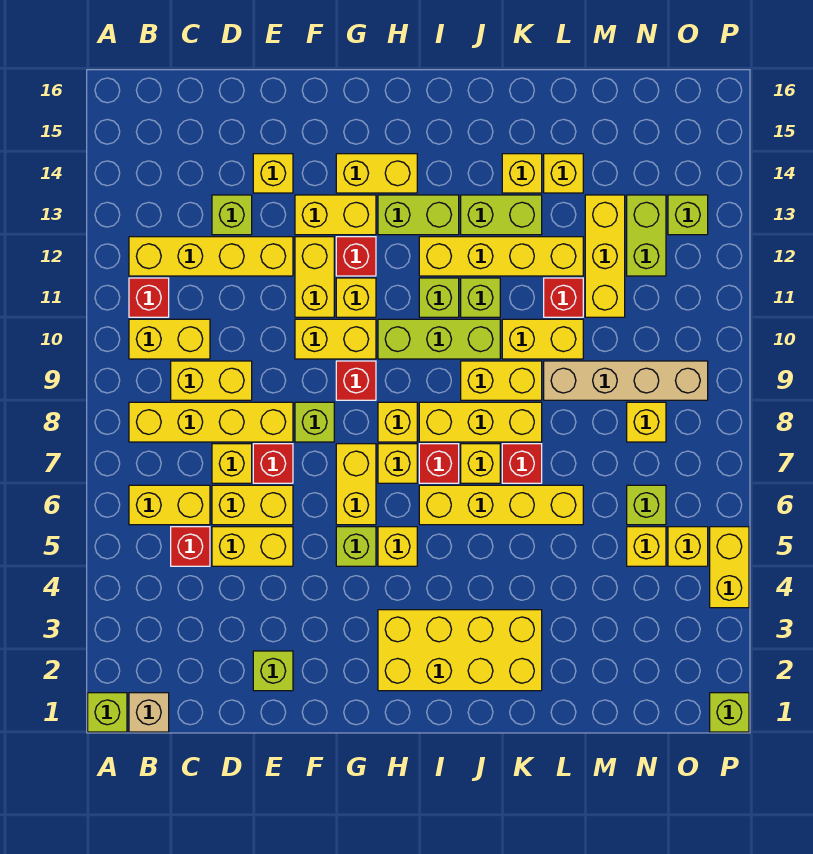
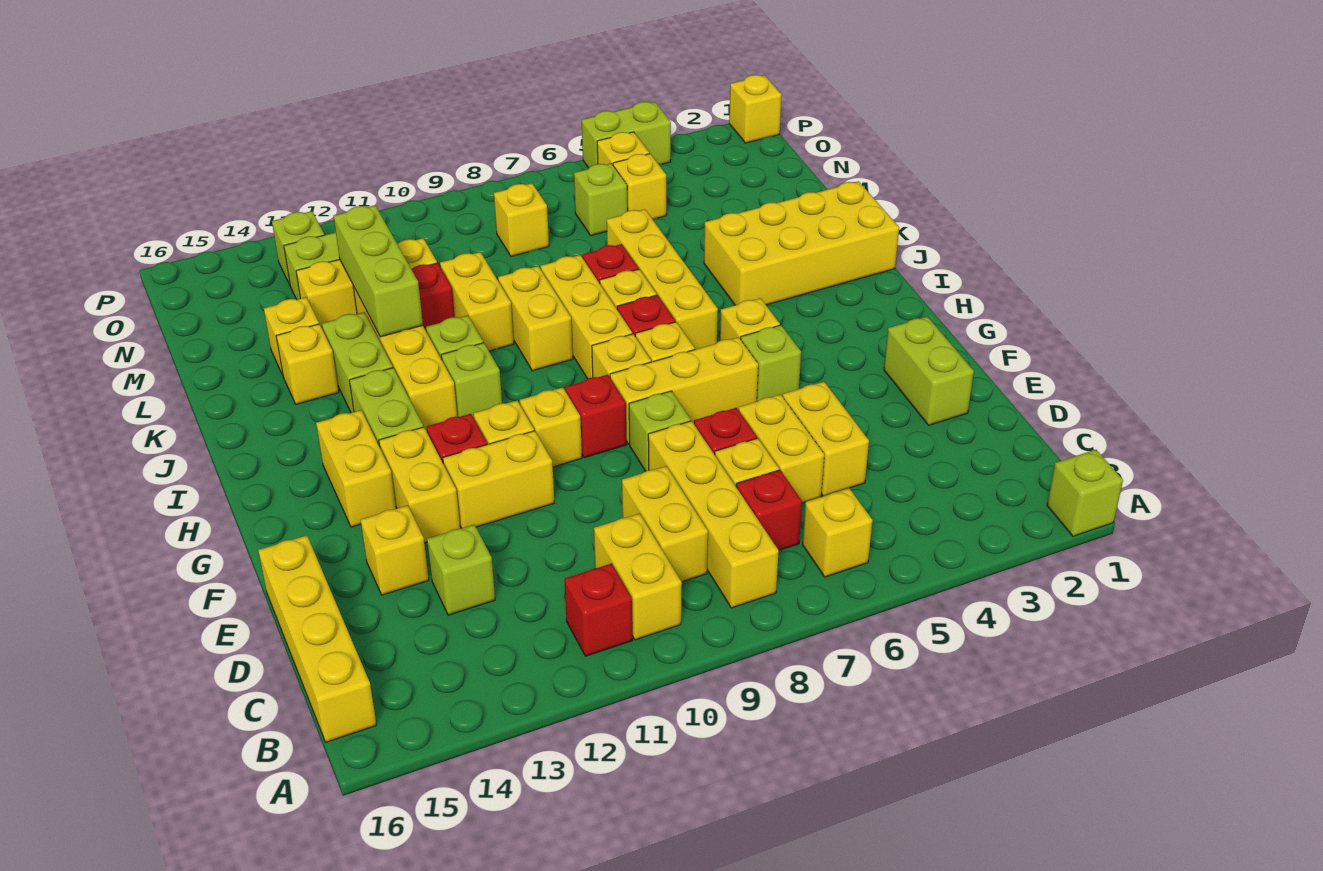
tan brick B1 level 1 -> none
yellow brick B6:C6 level 1 -> yellow brick B6 level 1
yellow brick B12:E12 level 1 -> yellow brick B16:E16 level 1
red brick C5 level 1 -> red brick C7 level 1
lime brick E2 level 1 -> lime brick E2:F2 level 1
yellow brick F10:G10 level 1 -> yellow brick G10 level 1
yellow brick G6:G7 level 1 -> yellow brick G6:G8 level 1
yellow brick H2:K3 level 1 -> yellow brick J1:K4 level 1
lime brick H10:J10 level 1 -> lime brick K12:M12 level 2
tan brick L9:O9 level 1 -> none
lime brick P1 level 1 -> yellow brick P1 level 1
yellow brick P4:P5 level 1 -> lime brick P4:P5 level 1

